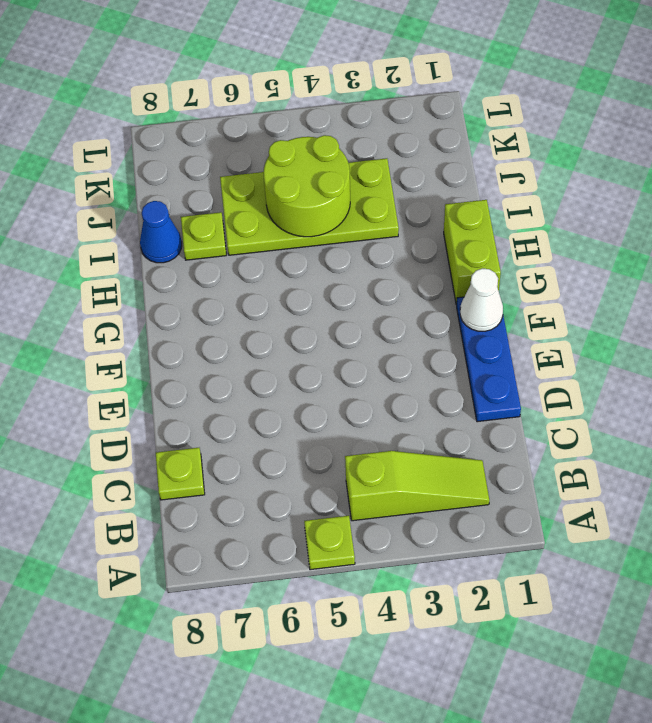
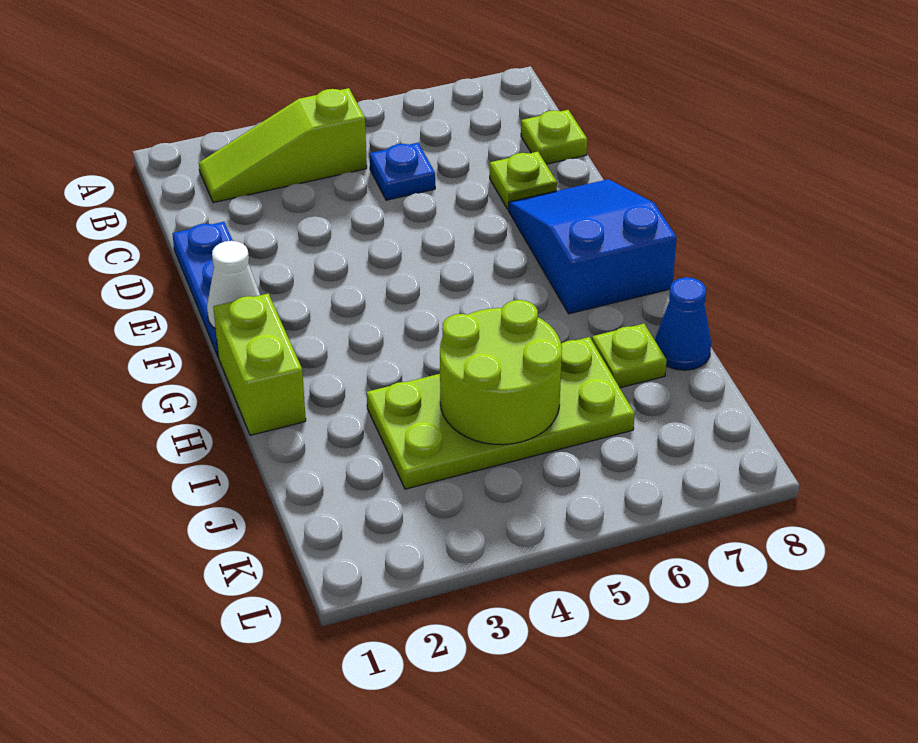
lime plate A5 level 1 -> lime plate D7 level 1
none -> blue plate C5 level 1
none -> blue slope E7:G8 level 1 top G

